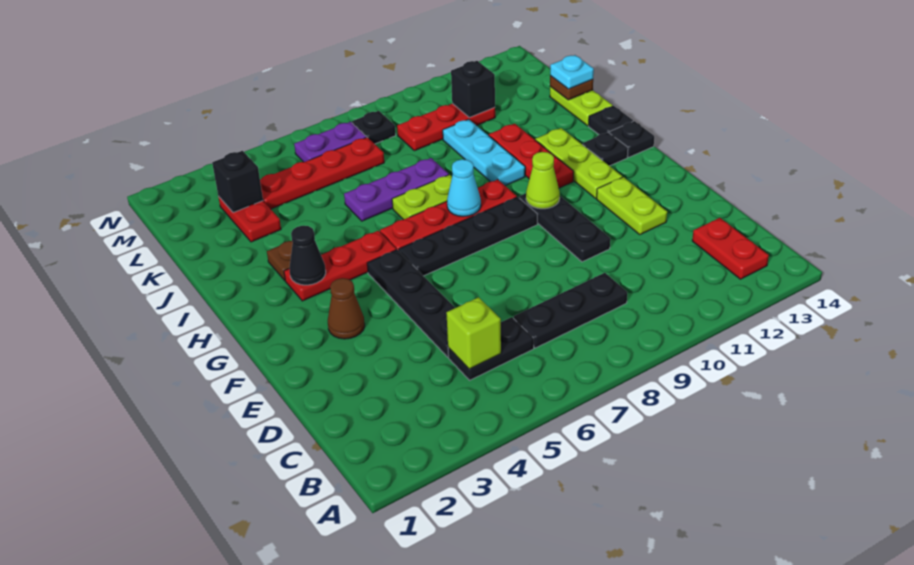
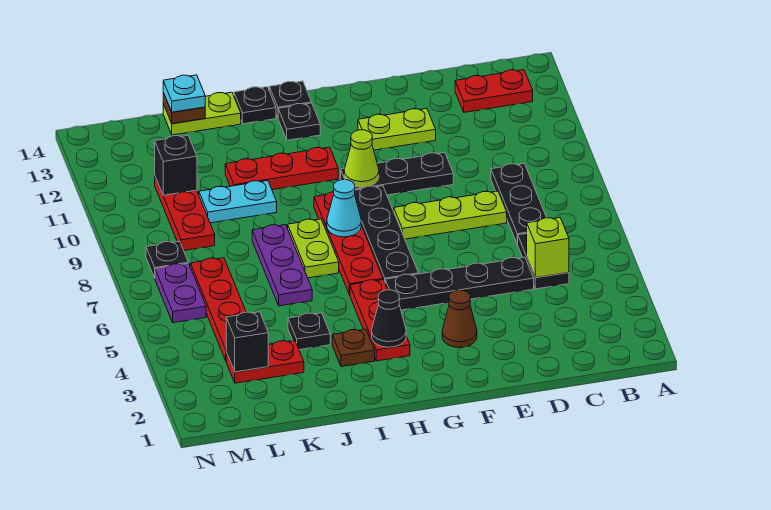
lime plate G12:I12 level 1 -> lime plate D8:F8 level 1
cyan plate I10:K10 level 1 -> cyan plate J10:K10 level 1
none -> black plate J4 level 1

